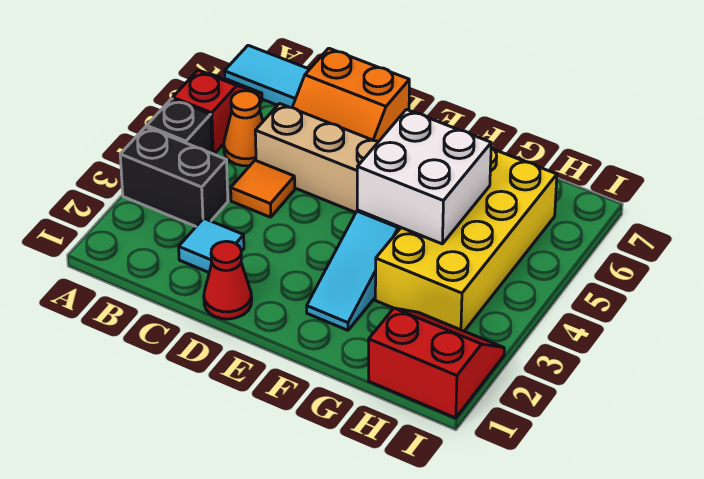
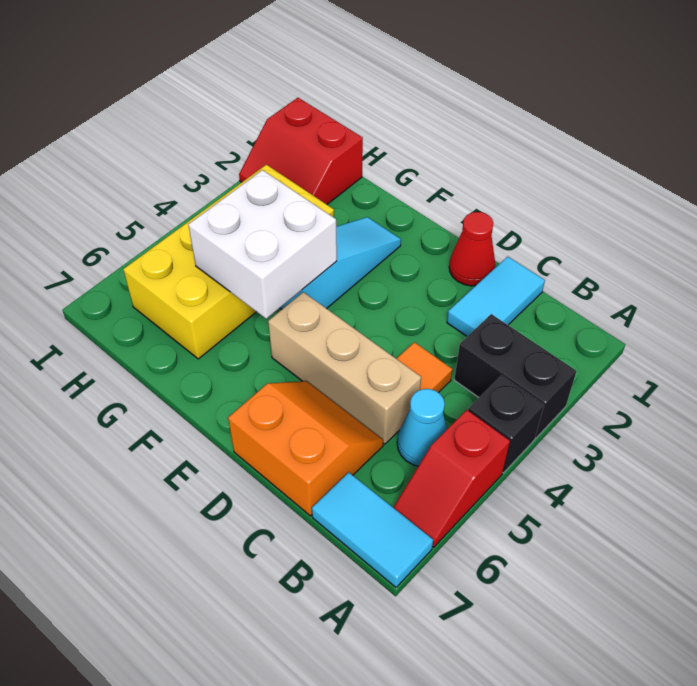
orange cone B5 level 1 -> cyan cone B5 level 1
cyan tile C2 level 1 -> cyan tile C1:C2 level 1

